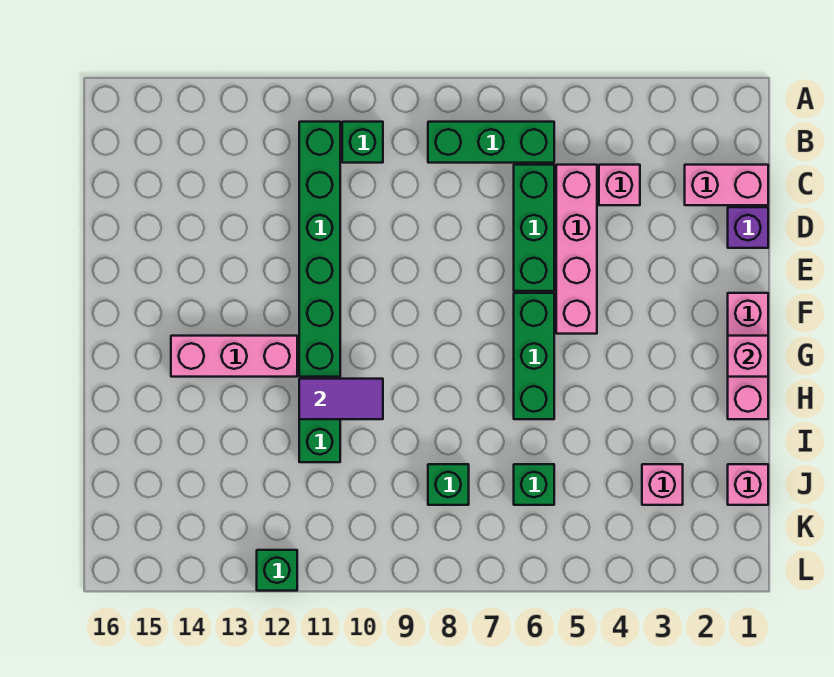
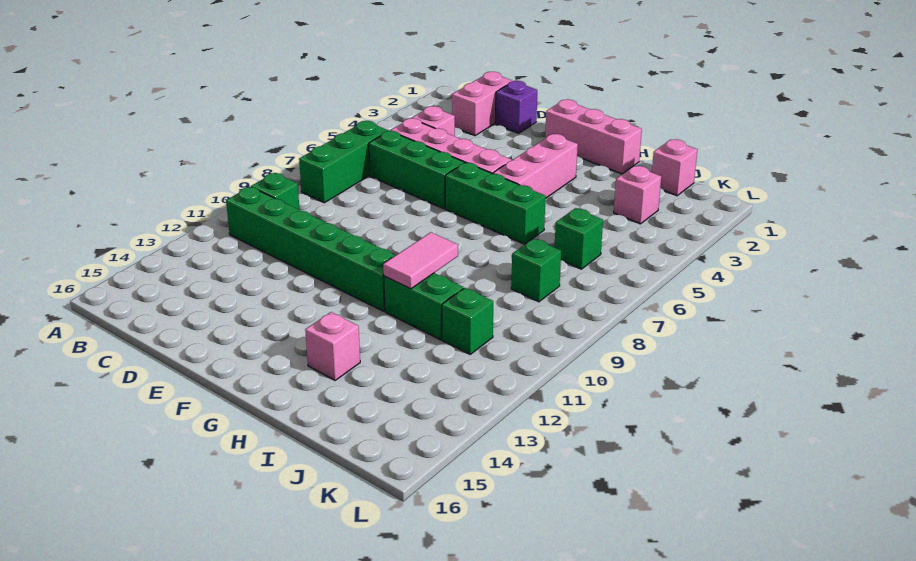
pink brick G1 level 2 -> pink brick H14 level 1
pink brick G12:G14 level 1 -> pink brick G3:G5 level 1
purple tile H10:H11 level 2 -> pink tile H10:H11 level 2
green brick L12 level 1 -> green brick J11 level 1

